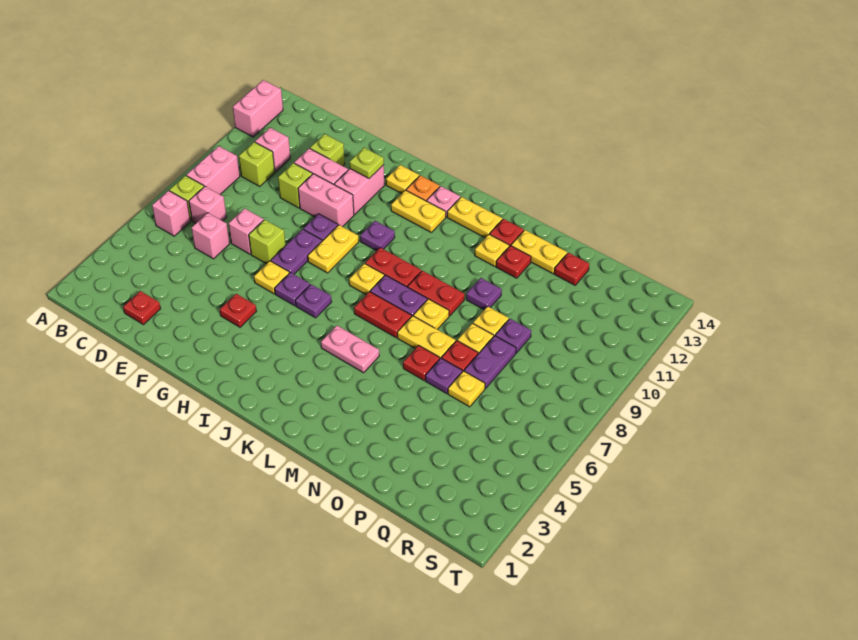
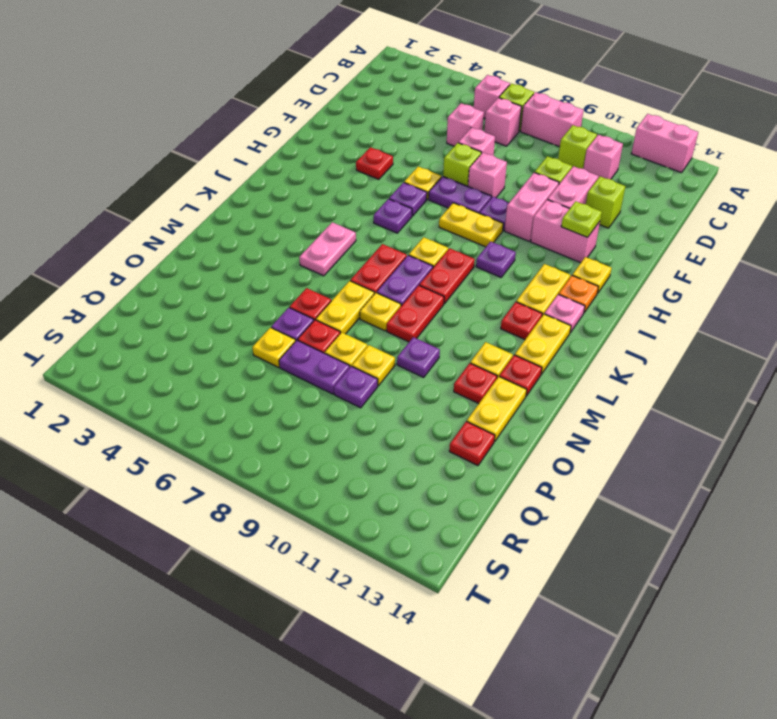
red plate D2 level 1 -> red plate K12 level 1
none -> pink brick F8 level 1

